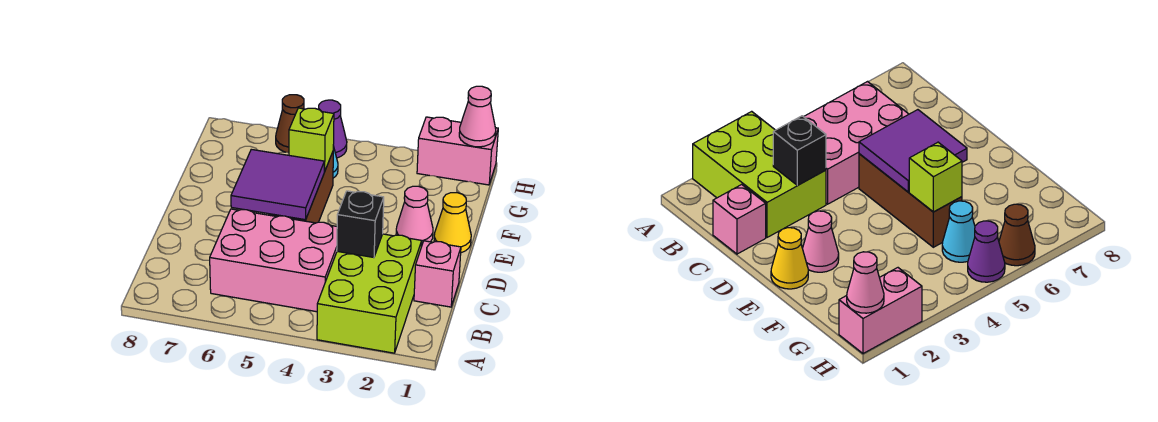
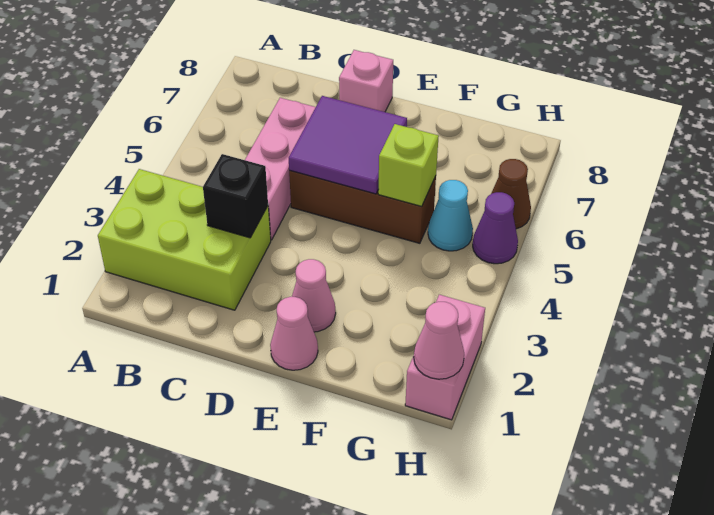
pink brick B4:C6 level 1 -> pink brick C4:C6 level 1
pink brick C1 level 1 -> pink brick D8 level 1
yellow cone E1 level 1 -> pink cone E1 level 1

